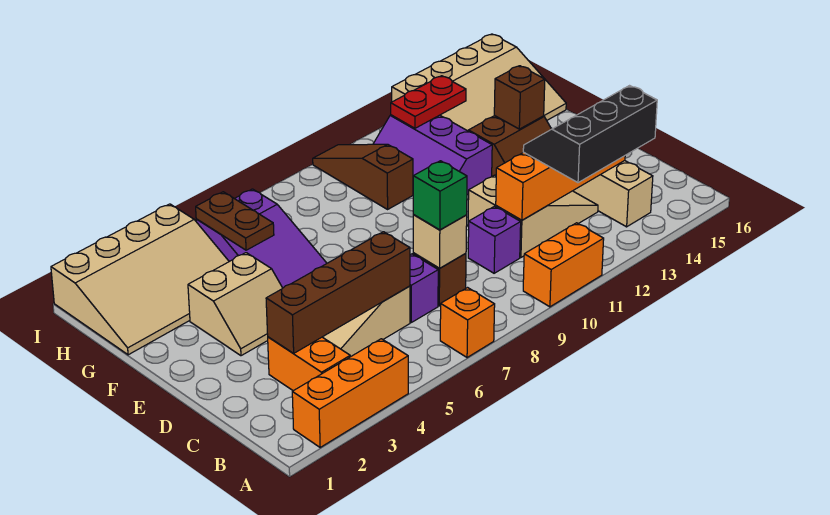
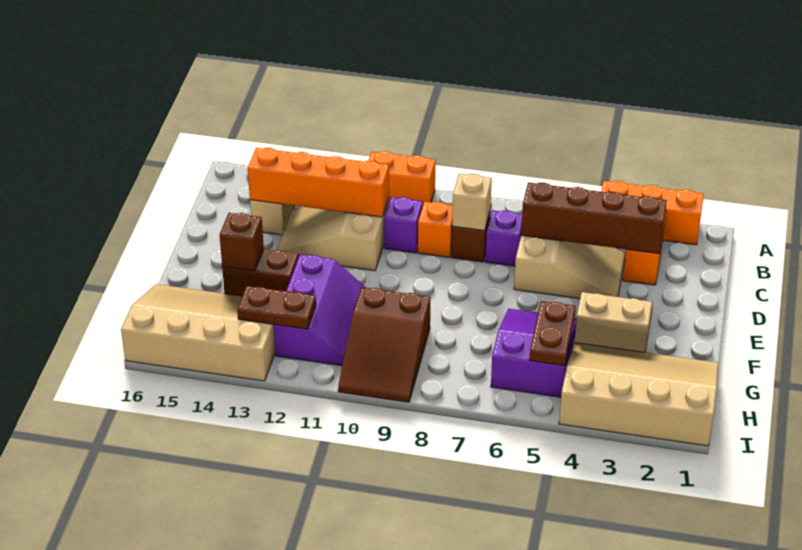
orange brick A7 level 1 -> orange brick C9 level 1
black slope B12:C14 level 3 top B -> none
green brick C8 level 3 -> none
brown slope G10:I10 level 1 top G -> brown slope G9:I10 level 1 top G
red plate H12:H13 level 2 -> brown plate H12:H13 level 2

